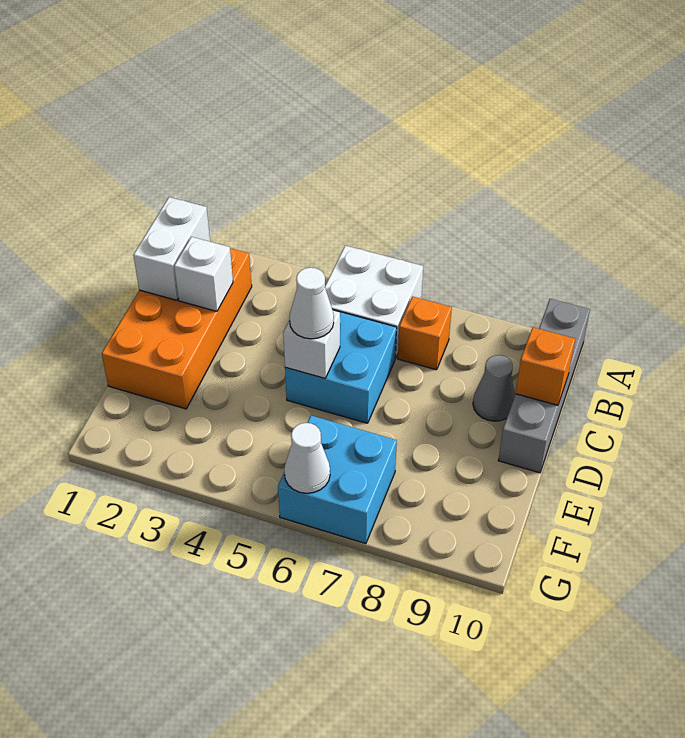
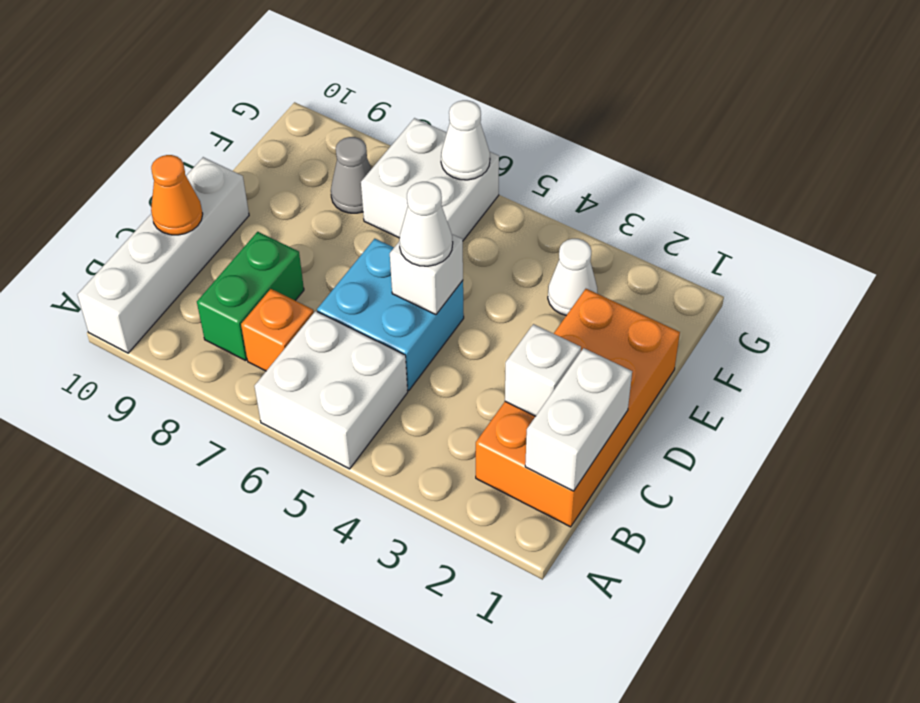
grey brick A10:D10 level 1 -> white brick A10:D10 level 1
none -> green brick B8:C8 level 1
grey cone C9 level 1 -> grey cone F8 level 1
orange brick C10 level 2 -> orange cone C10 level 2
none -> white cone F3 level 1
cyan brick F6:G7 level 1 -> white brick F6:G7 level 1

